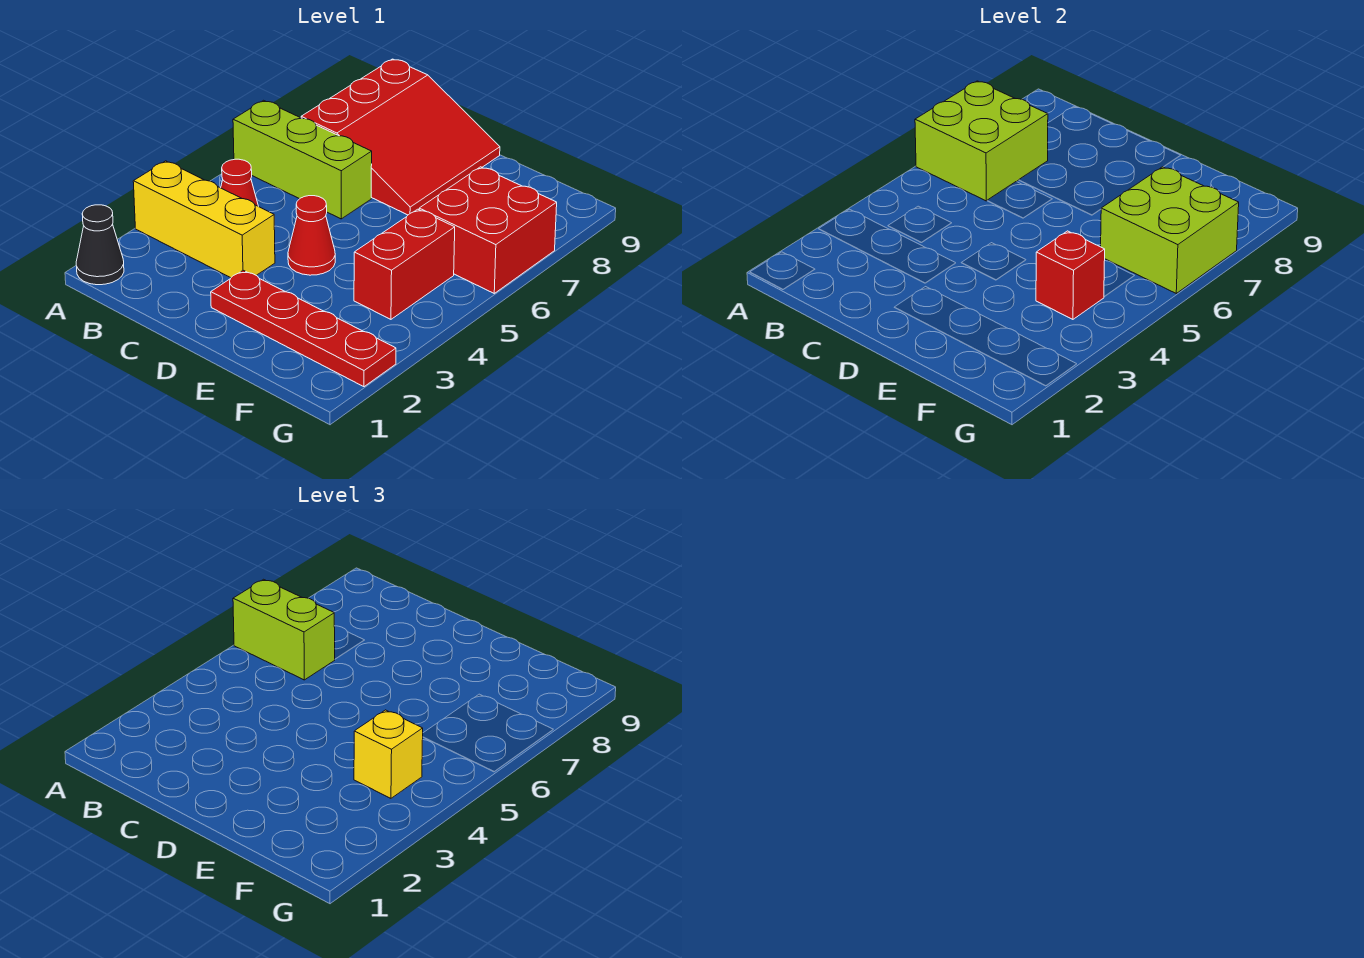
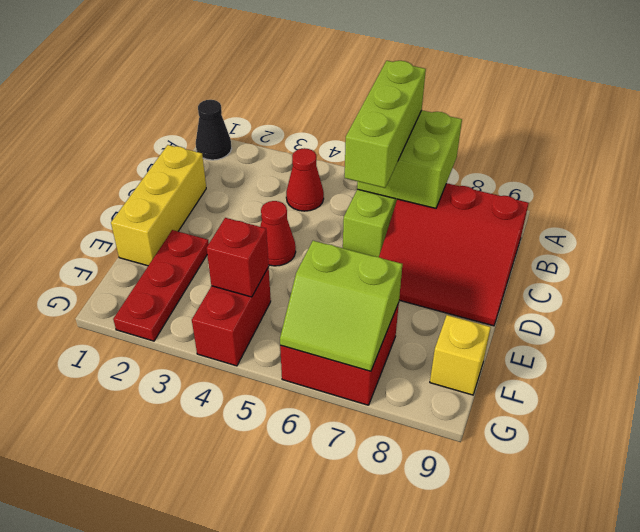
yellow brick A3:C3 level 1 -> yellow brick C1:E1 level 1
lime brick A6:B6 level 3 -> lime brick A6:C6 level 3
red plate D2:G2 level 1 -> red plate E2:G2 level 1
red brick F4:F5 level 1 -> red brick F4:G4 level 1
yellow brick F4 level 3 -> yellow brick F9 level 1
lime brick F6:G7 level 2 -> lime slope F6:G7 level 2 top F

